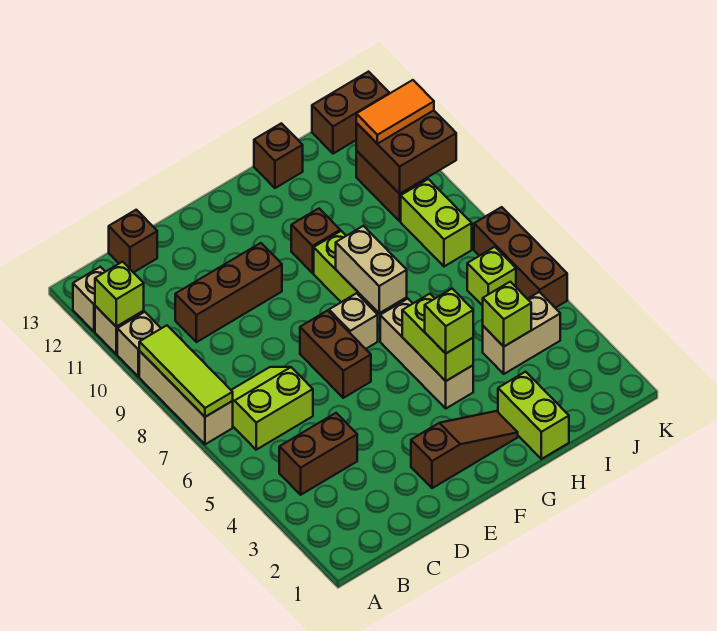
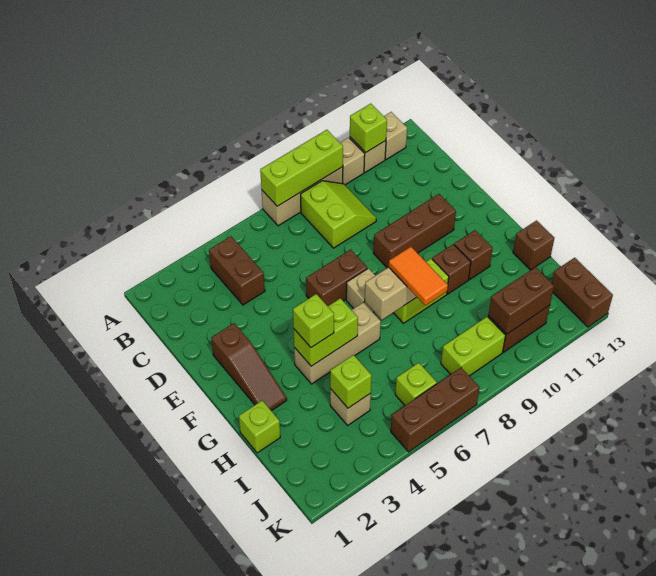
lime tile A7:A9 level 2 -> lime brick A7:A9 level 2
lime slope B6:C7 level 1 top 6 -> lime slope B8:C9 level 1 top 8
brown brick C10:E10 level 1 -> brown brick E9:E11 level 1
brown brick C13 level 1 -> brown brick G11 level 1
lime brick H1:H2 level 1 -> lime brick H1 level 1
tan brick I4:J4 level 1 -> tan brick I4 level 1
brown brick J10:K11 level 2 -> brown brick J10:J11 level 2
orange tile J11:K11 level 3 -> orange tile G8:H8 level 3

